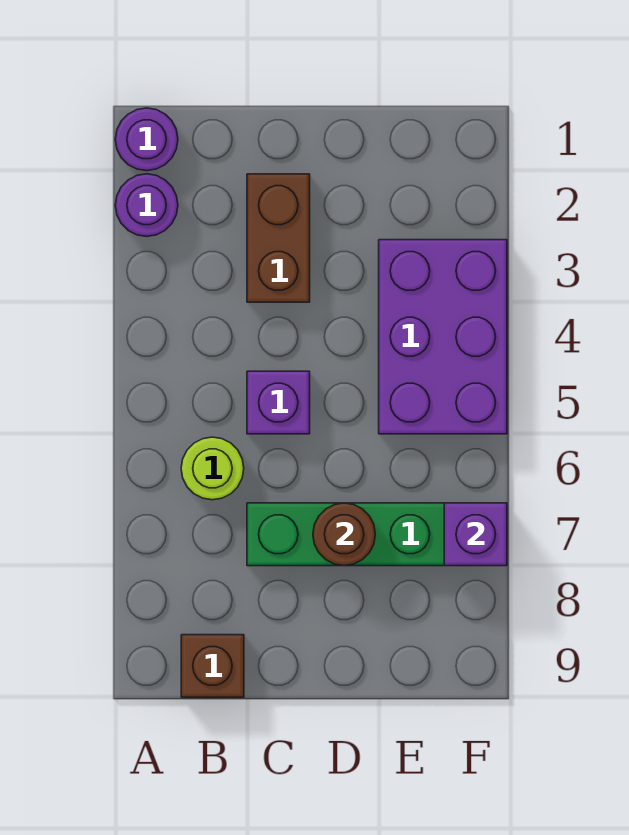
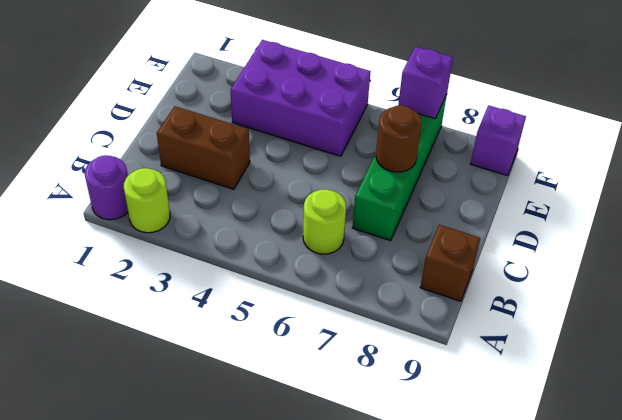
purple round brick A2 level 1 -> lime round brick A2 level 1
purple brick C5 level 1 -> purple brick F9 level 1

